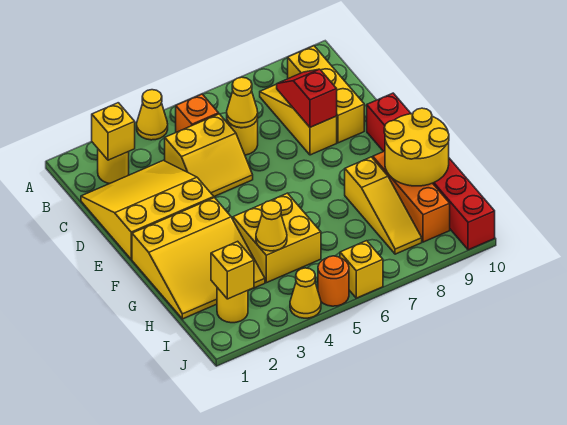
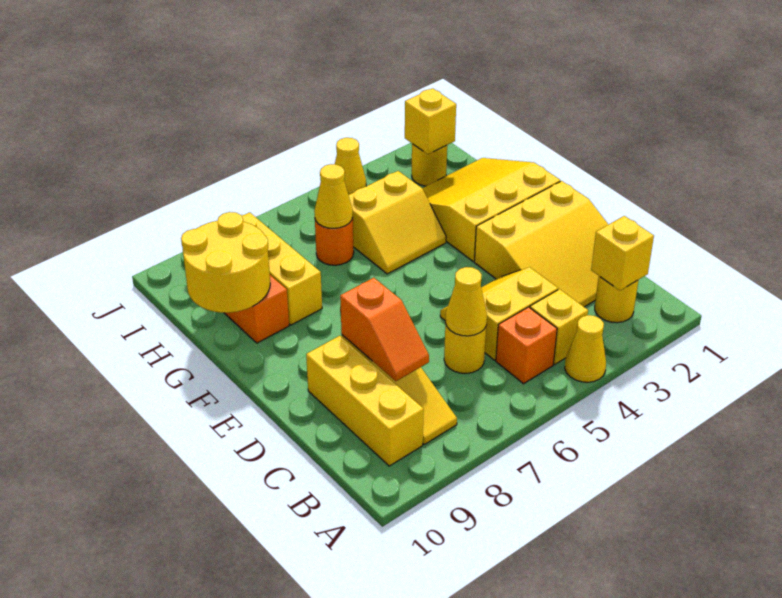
red slope C8:D8 level 2 top D -> orange slope C8:D8 level 2 top D
red brick E10:J10 level 1 -> none
yellow brick G4:H5 level 1 -> yellow slope G4:H5 level 1 top H
yellow slope G8:I8 level 1 top G -> yellow brick G8:I8 level 1
yellow cone H4 level 2 -> yellow cone H6 level 2
orange round brick J5 level 1 -> orange round brick H6 level 1
yellow brick J6 level 1 -> yellow brick B4 level 1

